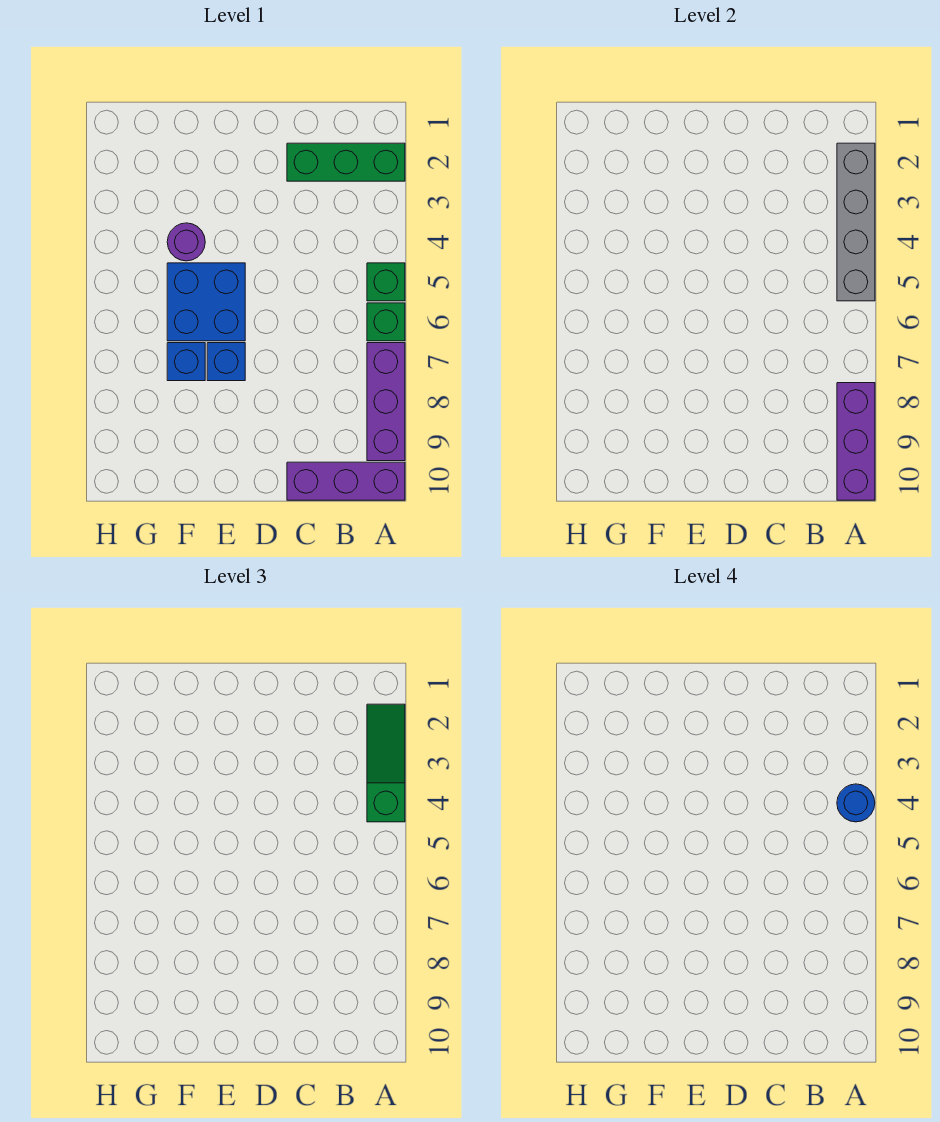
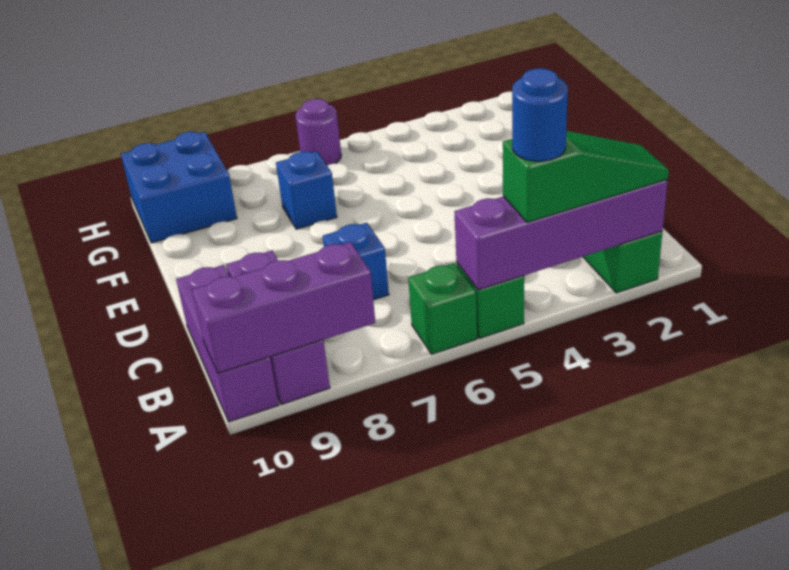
grey brick A2:A5 level 2 -> purple brick A2:A5 level 2
purple brick A7:A9 level 1 -> purple brick A9:C9 level 1
blue brick E5:F6 level 1 -> blue brick G9:H10 level 1
blue brick E7 level 1 -> blue brick C7 level 1
purple round brick F4 level 1 -> purple round brick H6 level 1

